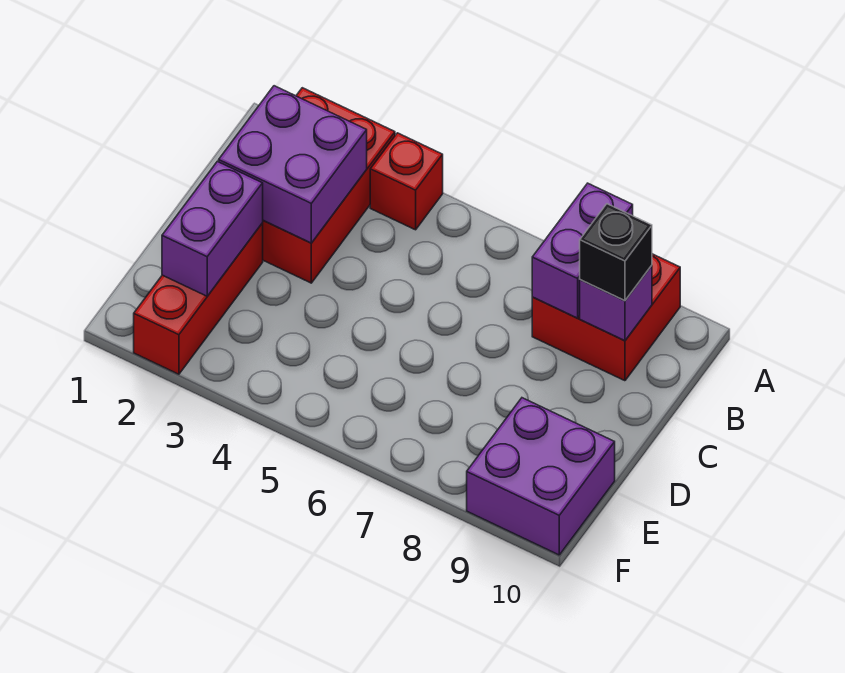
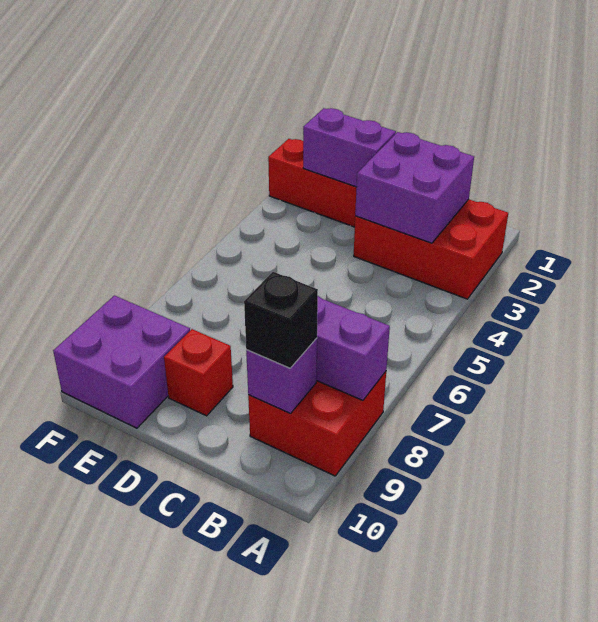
red brick A4 level 1 -> red brick D9 level 1

